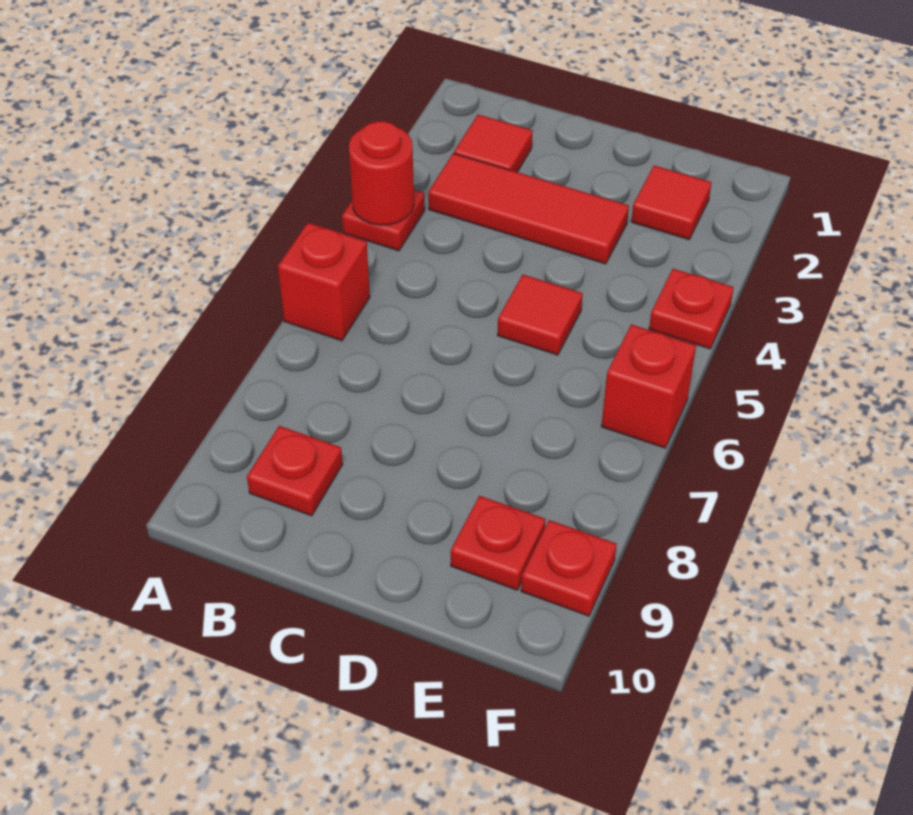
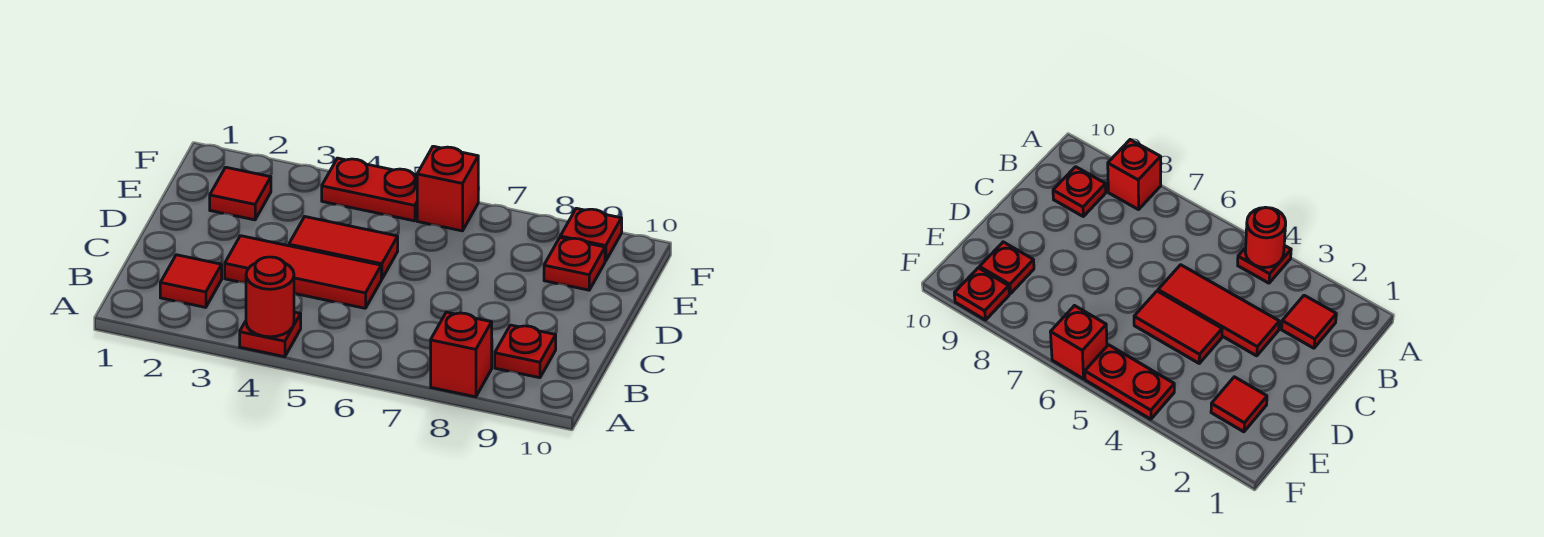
red brick A6 level 1 -> red brick A8 level 1
red tile B3:D3 level 1 -> red tile C3:C5 level 1
red tile D5 level 1 -> red tile D4:D5 level 1
red plate F4 level 1 -> red plate F4:F5 level 1

